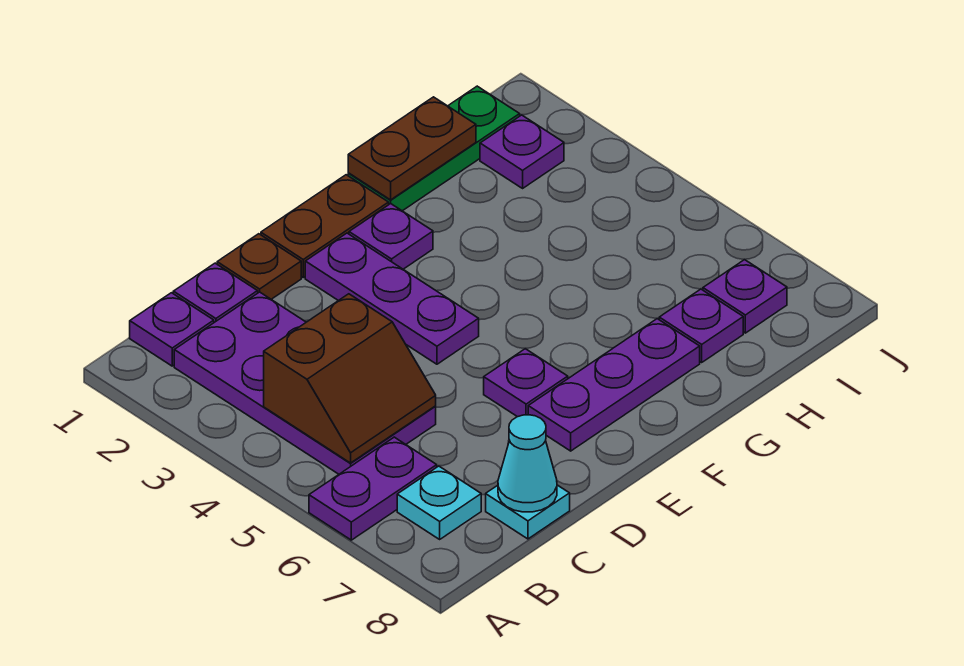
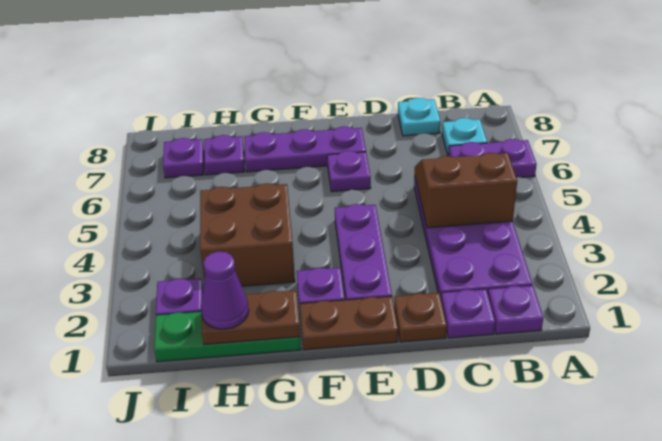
cyan cone C8 level 2 -> none
none -> brown brick G3:H4 level 1
none -> purple cone H1 level 3

